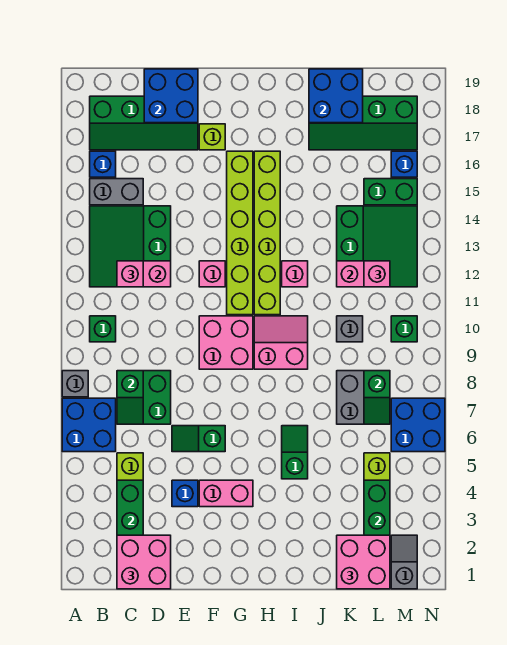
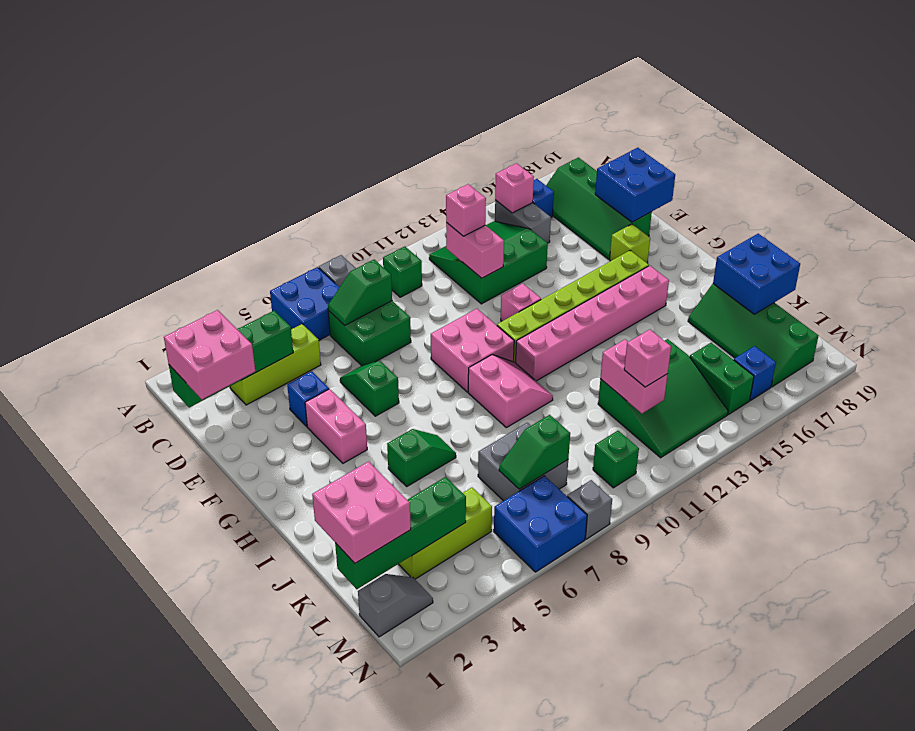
lime brick H11:H16 level 1 -> pink brick H11:H16 level 1
pink brick I12 level 1 -> pink brick B15 level 2
grey brick K10 level 1 -> grey brick N8 level 1

